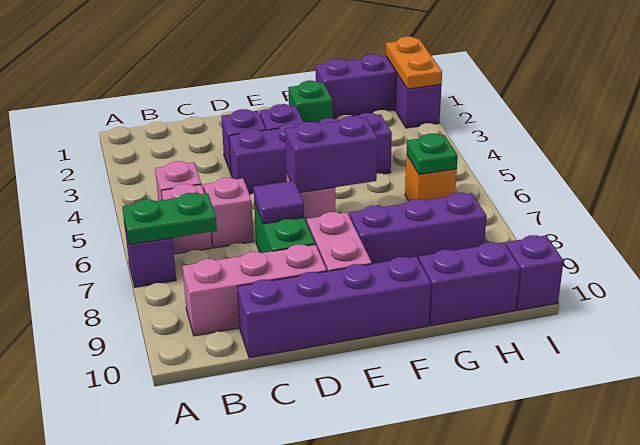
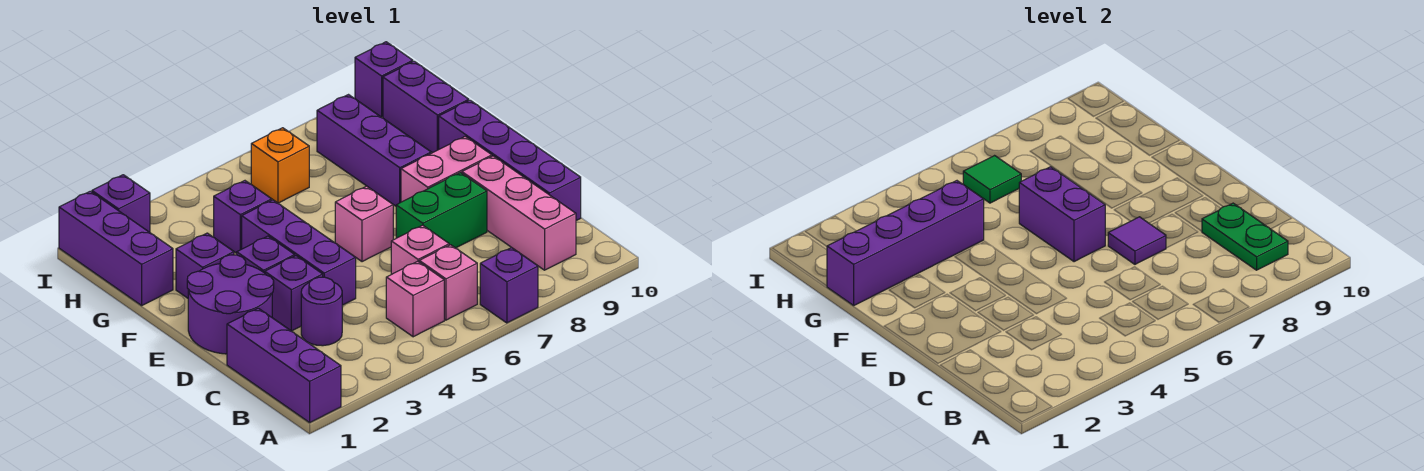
none -> purple brick A1:C1 level 1
green plate A7:B7 level 2 -> green plate B9:C9 level 2
none -> purple round brick C3 level 1
none -> purple round brick D1:E2 level 1
green brick F2 level 1 -> purple brick F2 level 1
none -> purple brick G1:G4 level 2
green plate H6 level 2 -> green tile H6 level 2
orange plate I1:I2 level 2 -> none

